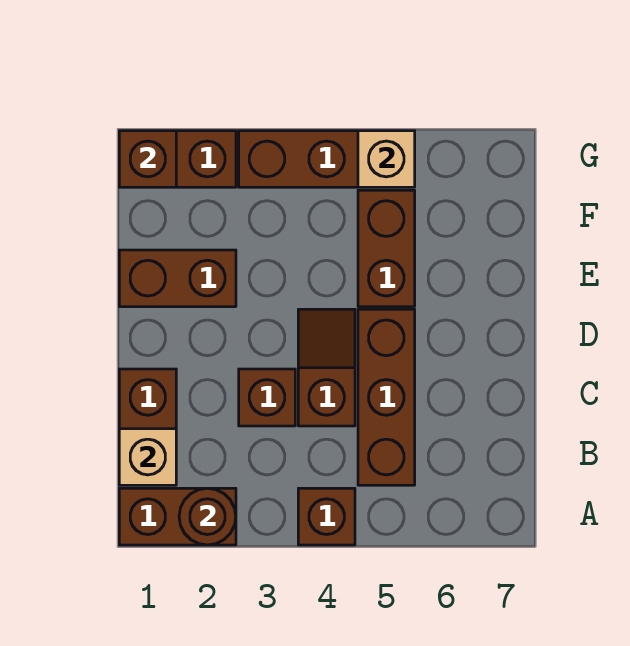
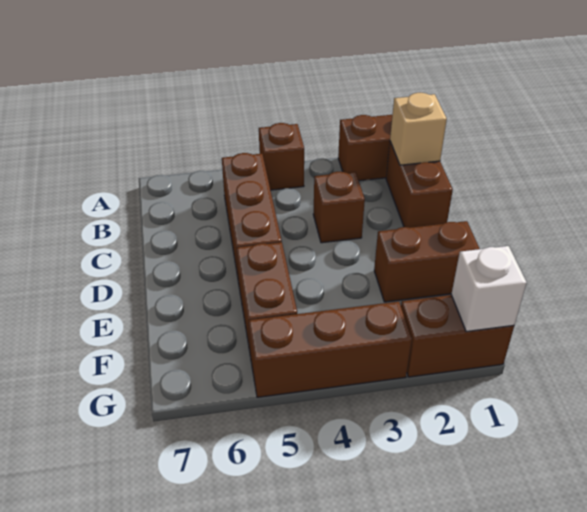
brown round brick A2 level 2 -> none
brown slope C4:D4 level 1 top C -> none
brown brick G1 level 2 -> white brick G1 level 2
tan brick G5 level 2 -> none

